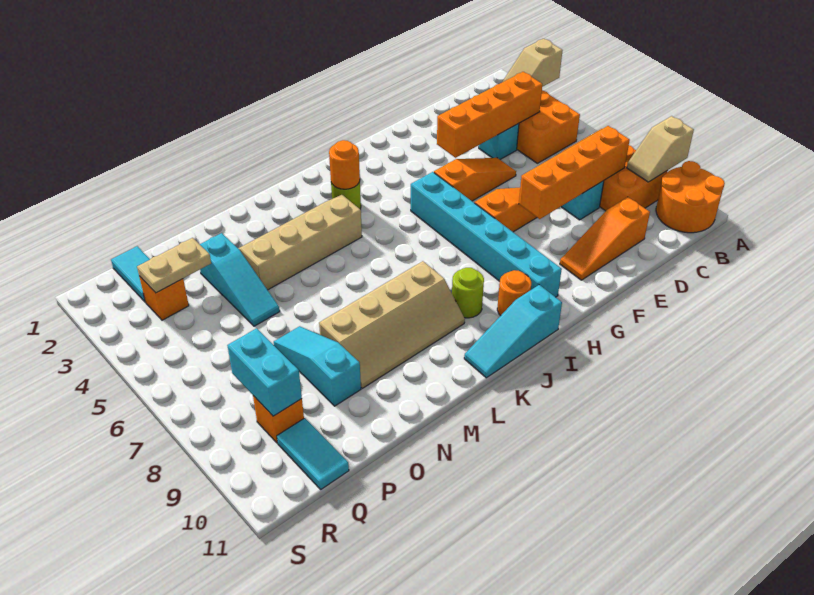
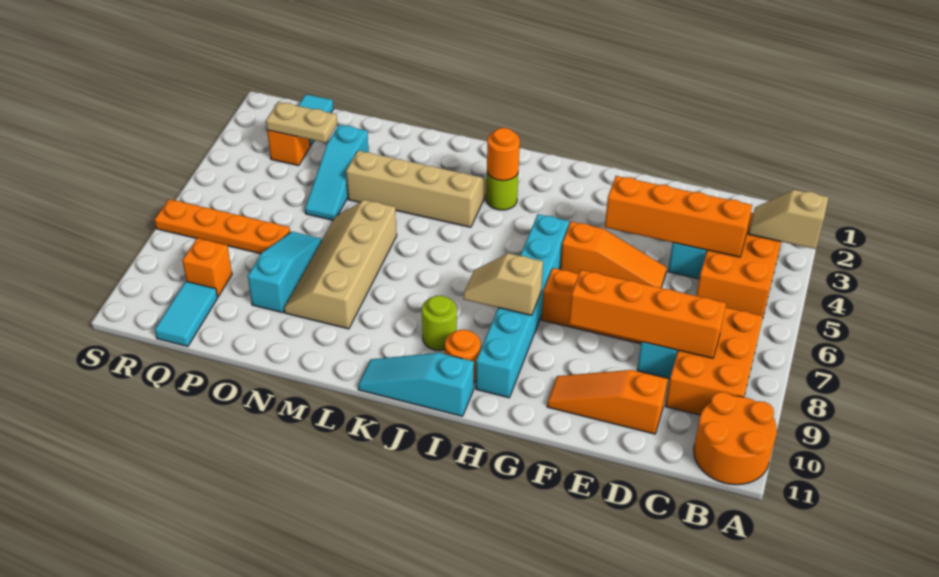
tan slope A9:B9 level 2 top A -> tan slope H8:I8 level 2 top H
tan slope K8:N9 level 1 top 8 -> tan slope M6:N9 level 1 top M
none -> orange plate P7:S7 level 1
cyan brick Q8:Q9 level 2 -> none

